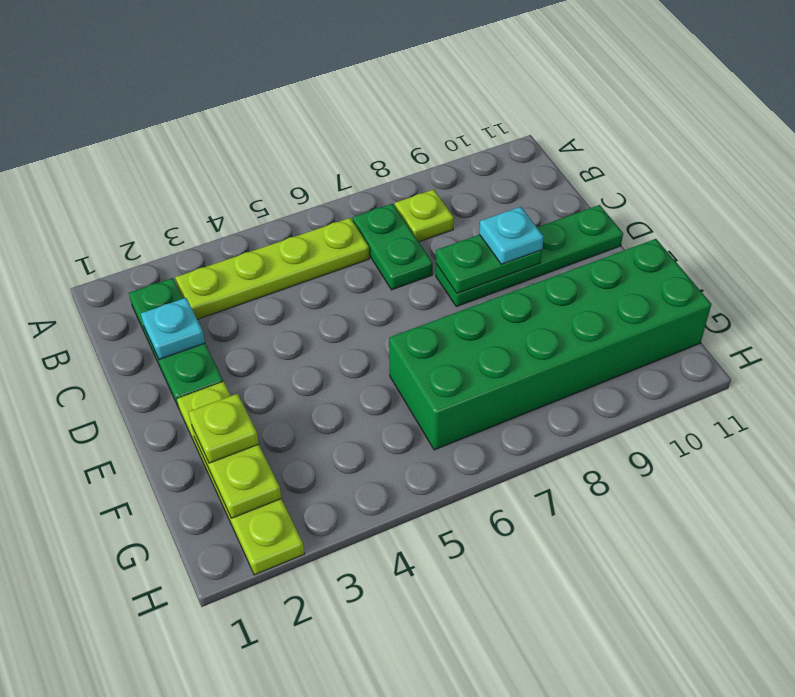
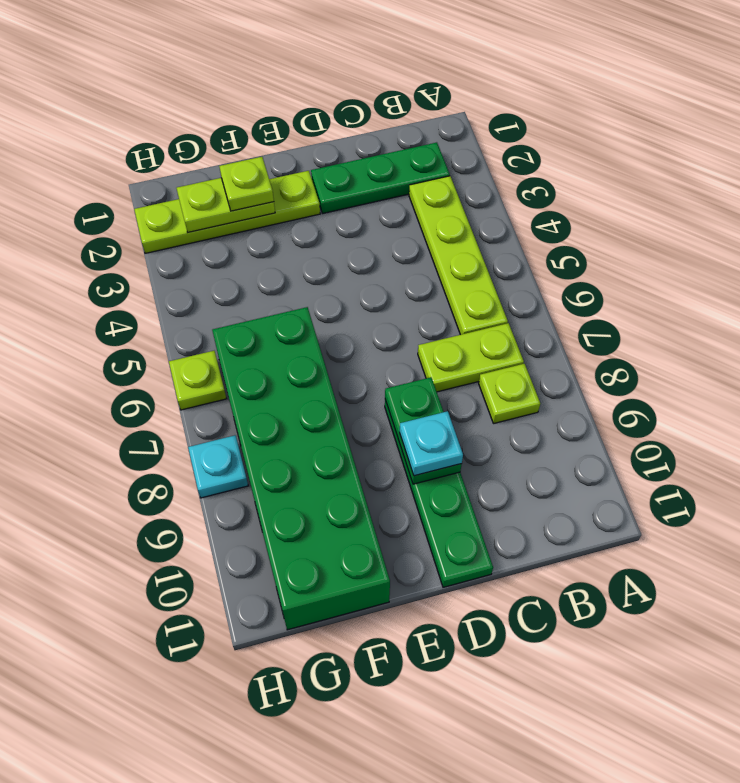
green plate B7:C7 level 1 -> lime plate B7:C7 level 1
cyan plate C2 level 2 -> cyan plate H8 level 1
none -> lime plate H6 level 1

